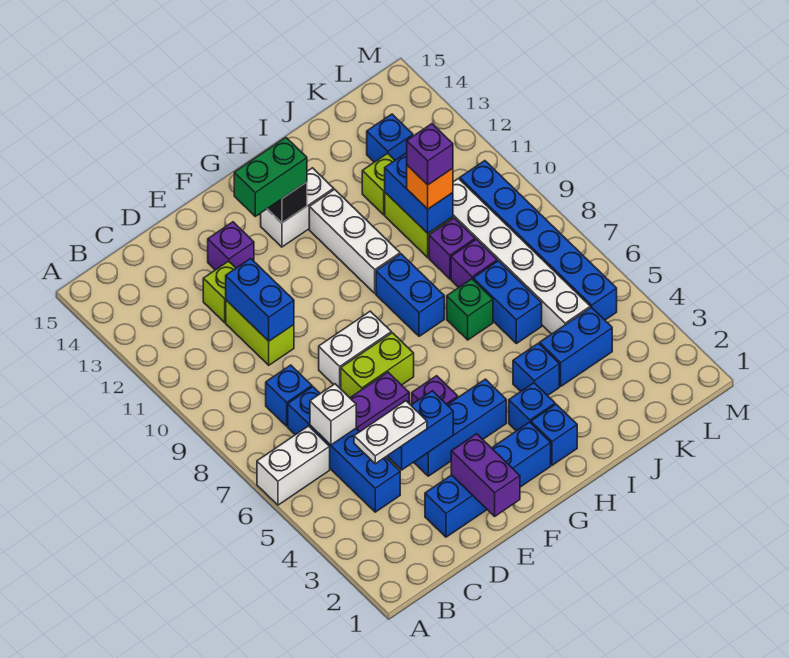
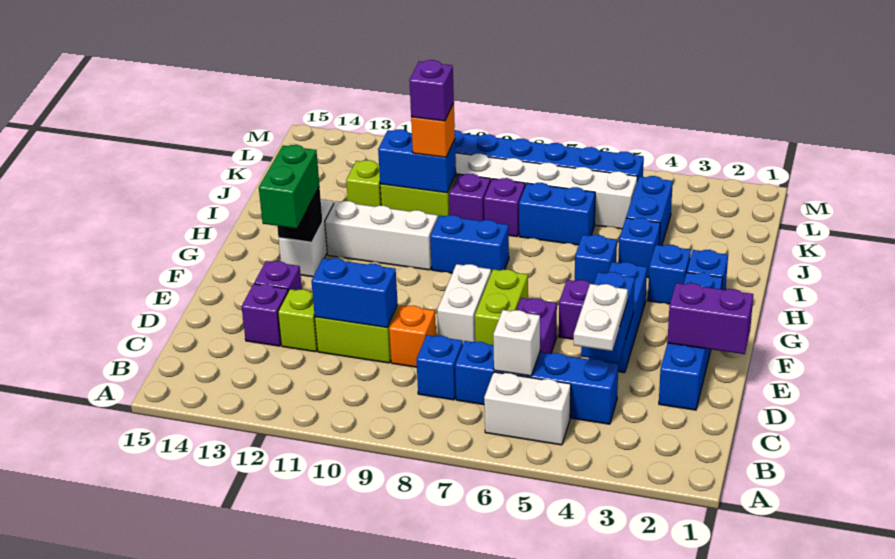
white brick A6:B6 level 1 -> white brick B5:B6 level 1
none -> orange brick D9 level 1
none -> purple brick D13 level 1
green brick I7 level 1 -> none
blue brick K13 level 1 -> blue brick H5 level 1

